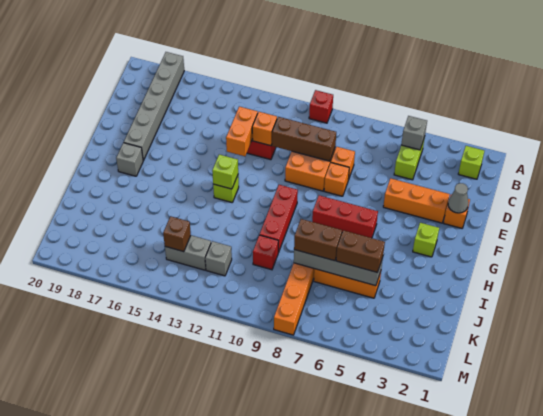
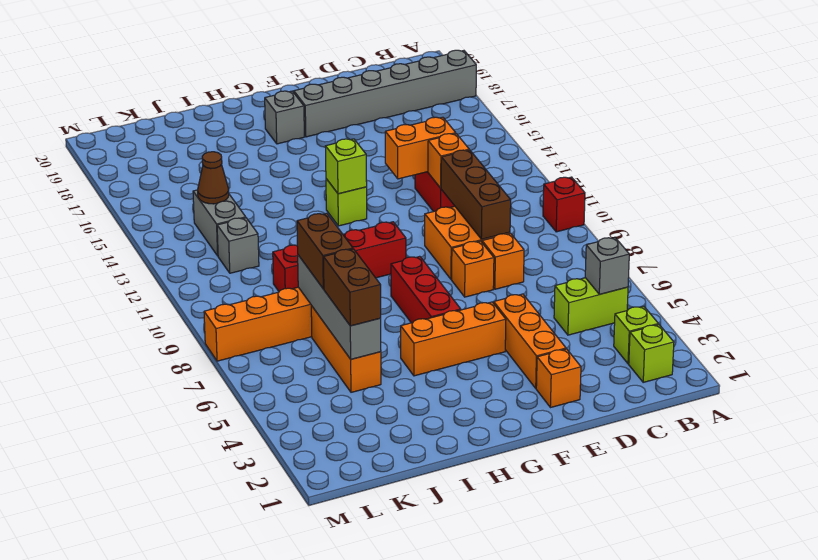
grey cone E2 level 2 -> none
none -> orange brick F5:H5 level 1
lime brick G3 level 1 -> lime brick B3 level 1
brown brick K14 level 2 -> brown cone K14 level 2

